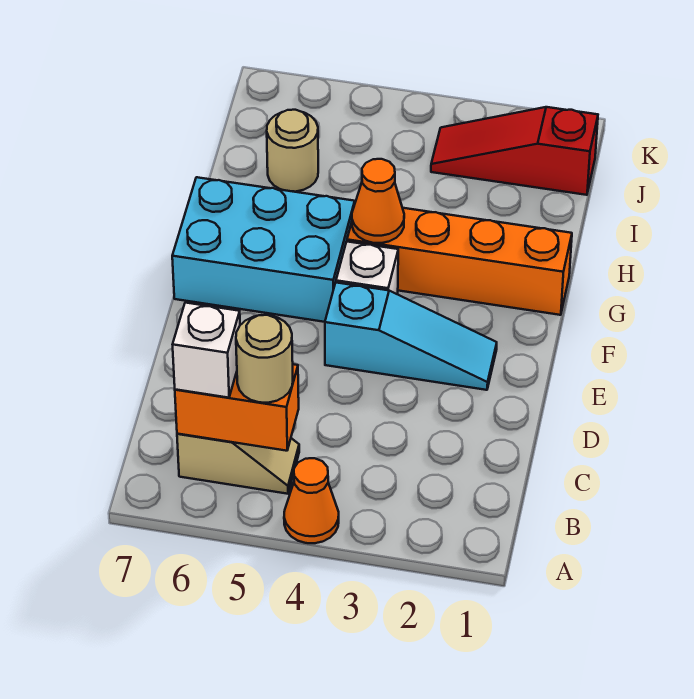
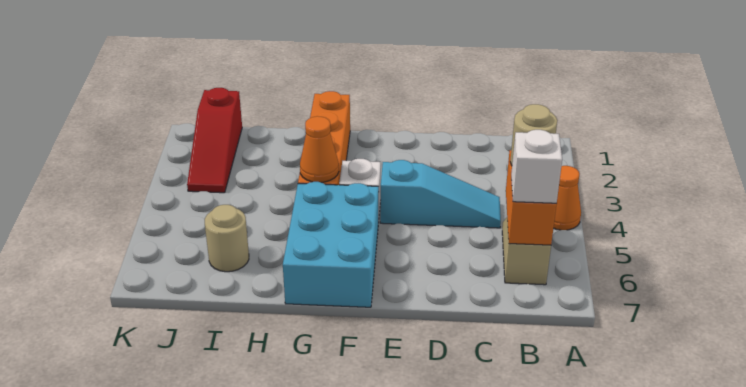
cyan slope E2:E4 level 1 top 4 -> cyan slope C4:E4 level 1 top E

